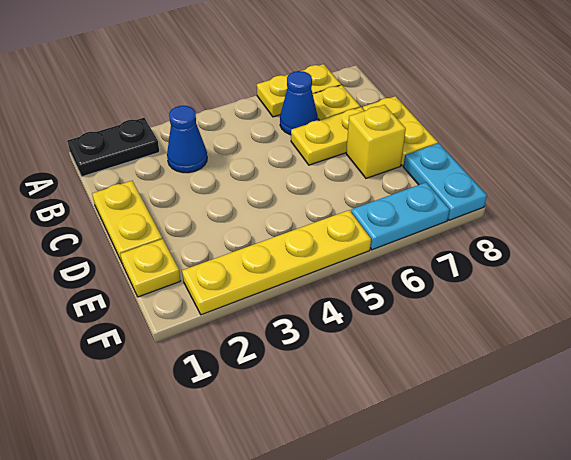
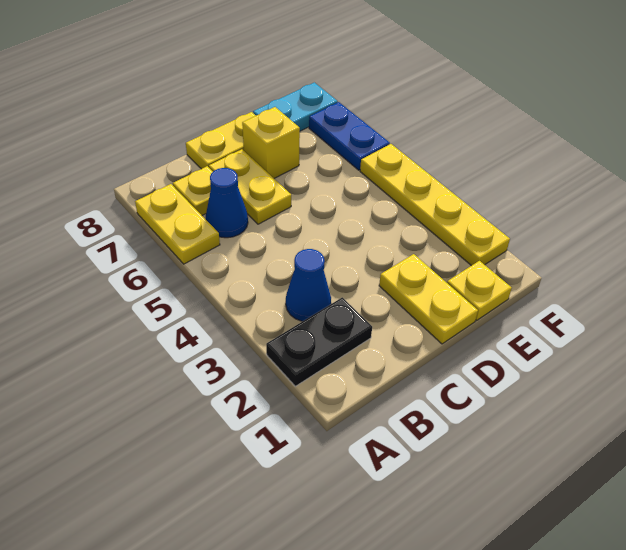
black plate A1:A2 level 1 -> black plate A2:B2 level 1
yellow plate C1:D1 level 1 -> yellow plate D1:D2 level 1
cyan plate F6:F7 level 1 -> blue plate F6:F7 level 1

